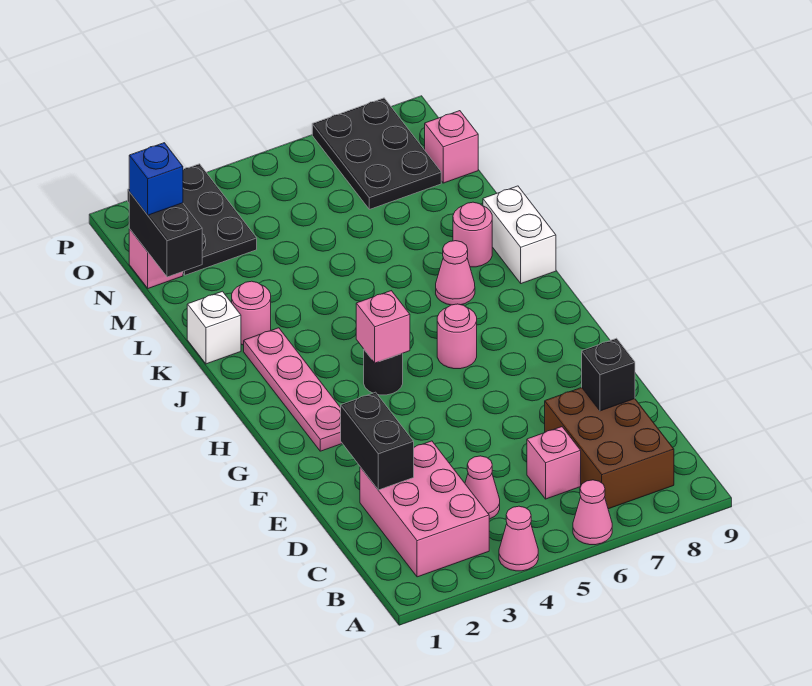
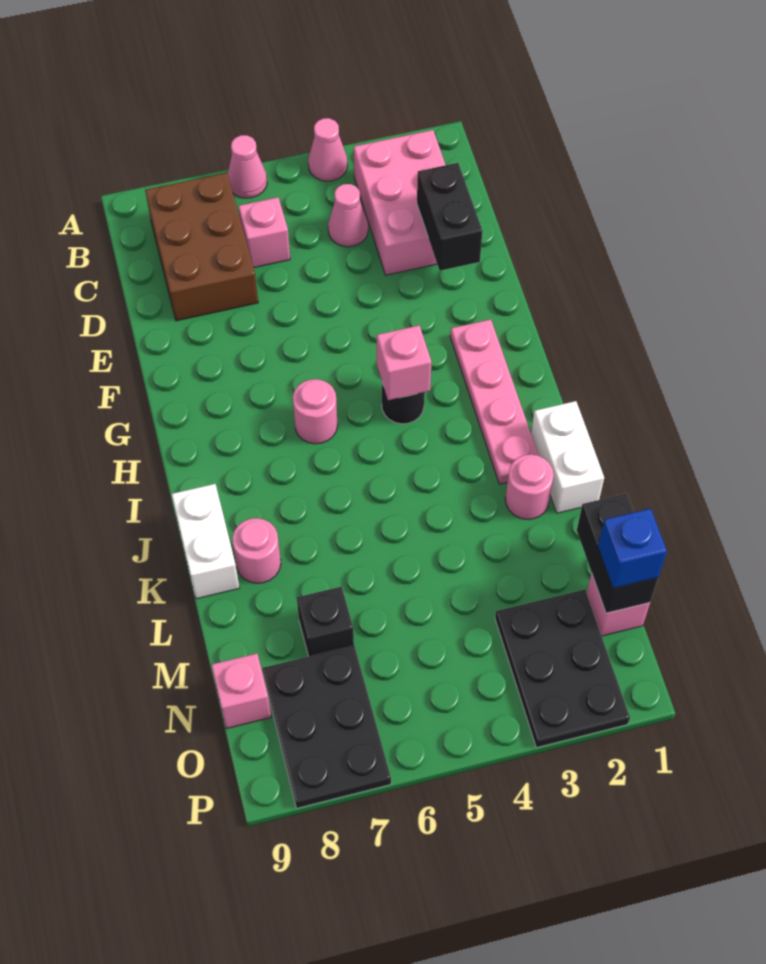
black brick D8 level 2 -> black brick M7 level 1
pink cone J7 level 1 -> none
white brick K1 level 1 -> white brick J1:K1 level 1

